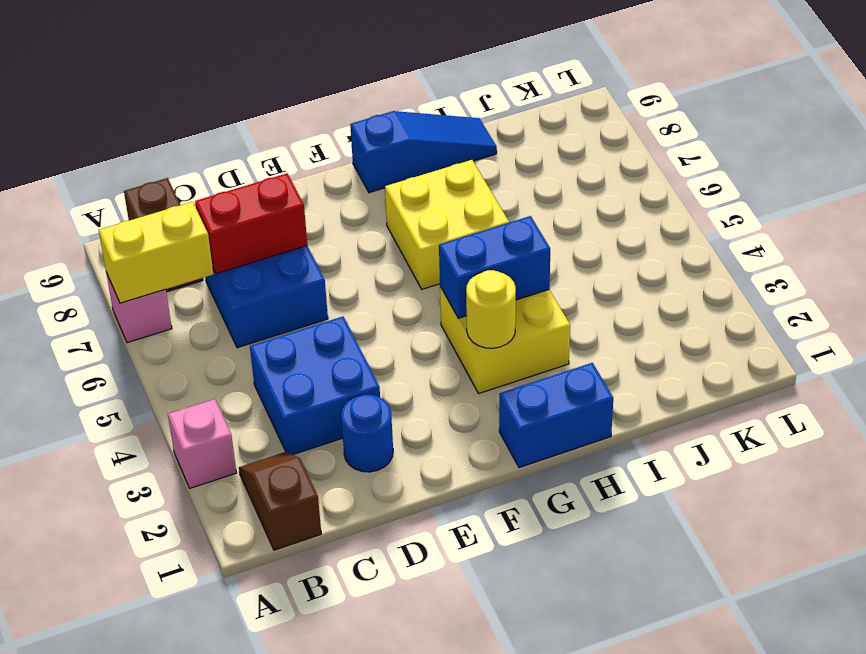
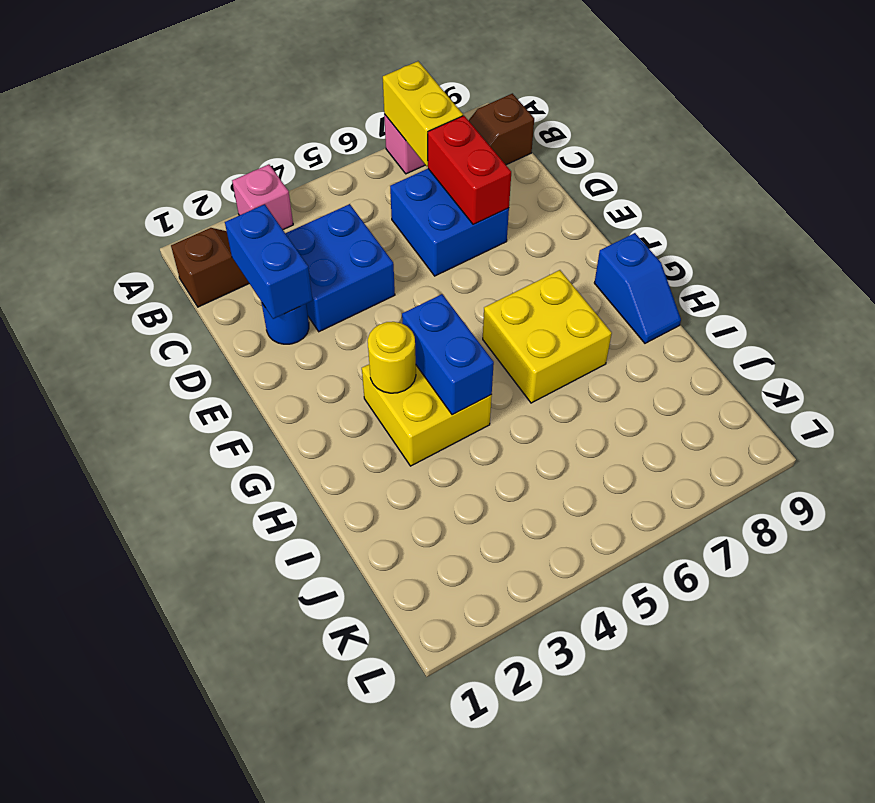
blue brick G1:H1 level 1 -> blue brick C2:D2 level 2
blue slope G9:I9 level 1 top G -> blue slope G9:H9 level 1 top G

